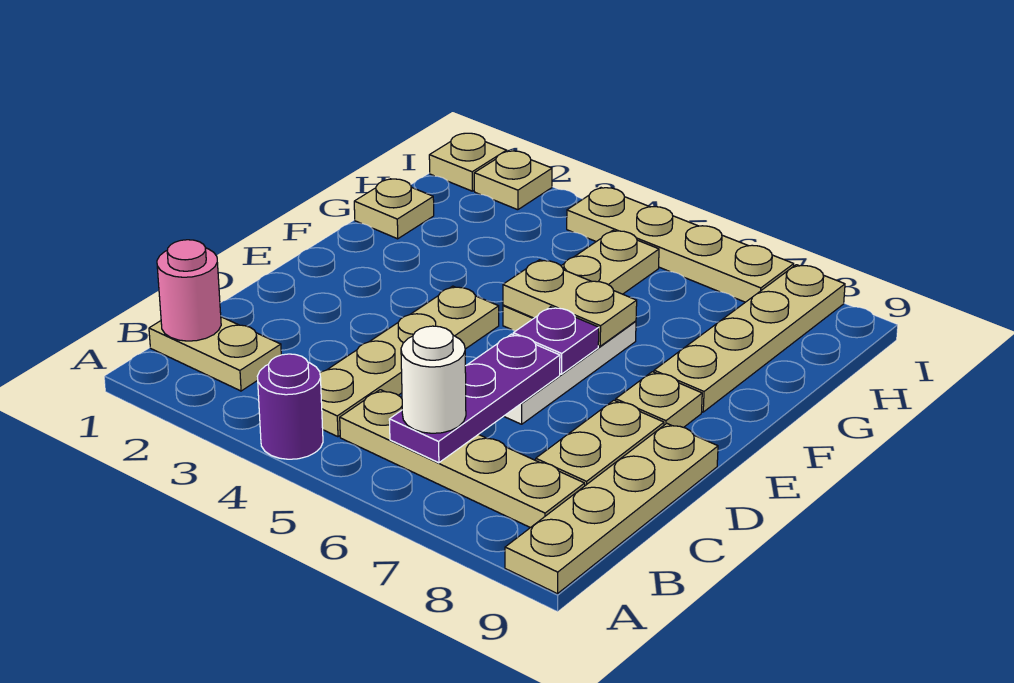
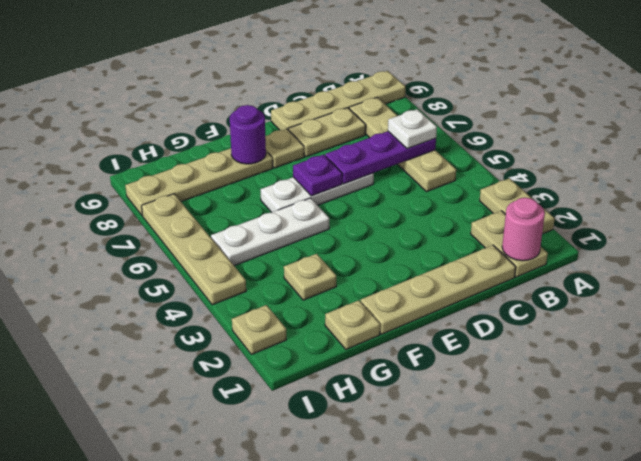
purple round brick A4 level 1 -> purple round brick F8 level 2
tan plate B4:E4 level 1 -> tan plate C1:F1 level 1
white round brick B6 level 3 -> white plate B6 level 3
tan plate F5:H5 level 1 -> white plate F5:H5 level 1
tan plate F5:F6 level 2 -> tan plate A2:A3 level 1
tan plate I1 level 1 -> tan plate G3 level 1

